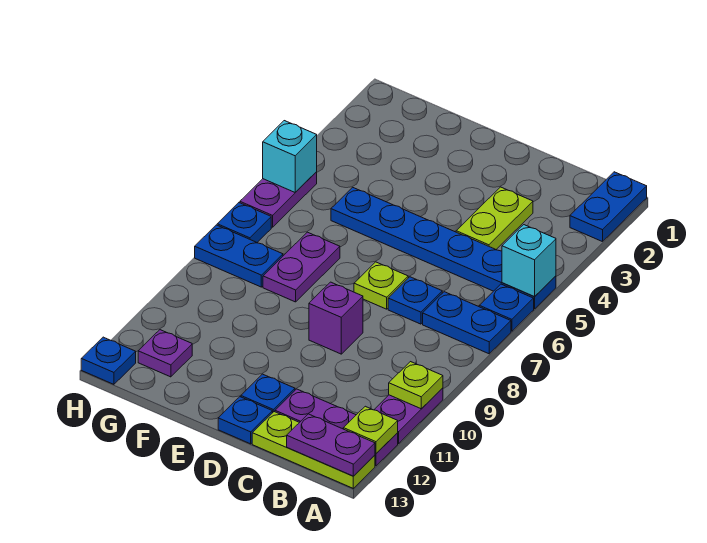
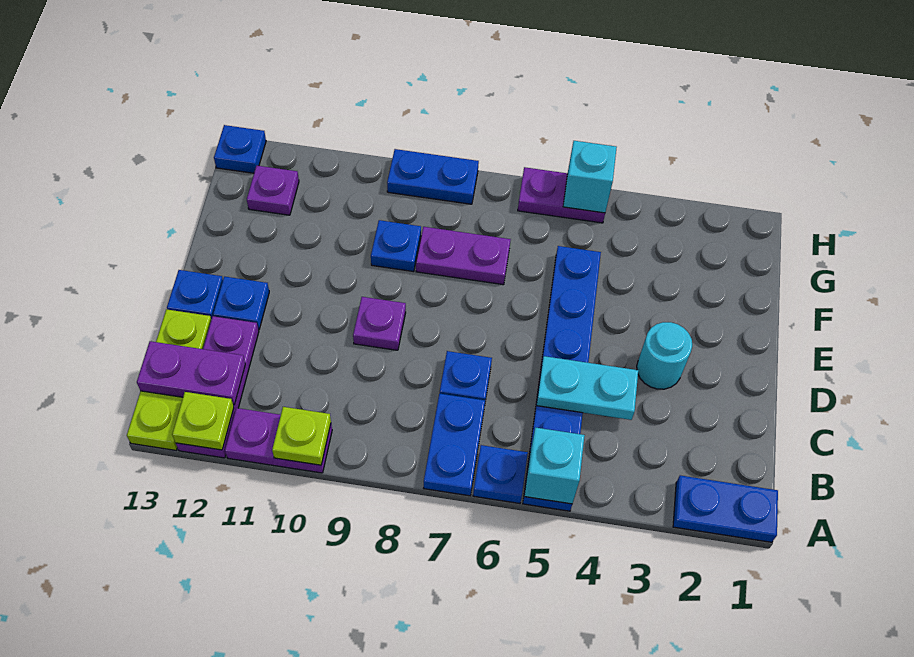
purple plate A13:B13 level 2 -> purple plate B12:B13 level 2
lime plate C3:C4 level 1 -> none
none -> cyan plate C4:C5 level 2
none -> cyan round brick D3 level 1
lime plate D7 level 1 -> none
purple brick D9 level 1 -> purple plate D9 level 1
blue plate G8:H8 level 1 -> blue plate H8:H9 level 1
blue plate H7 level 1 -> blue plate F9 level 1

